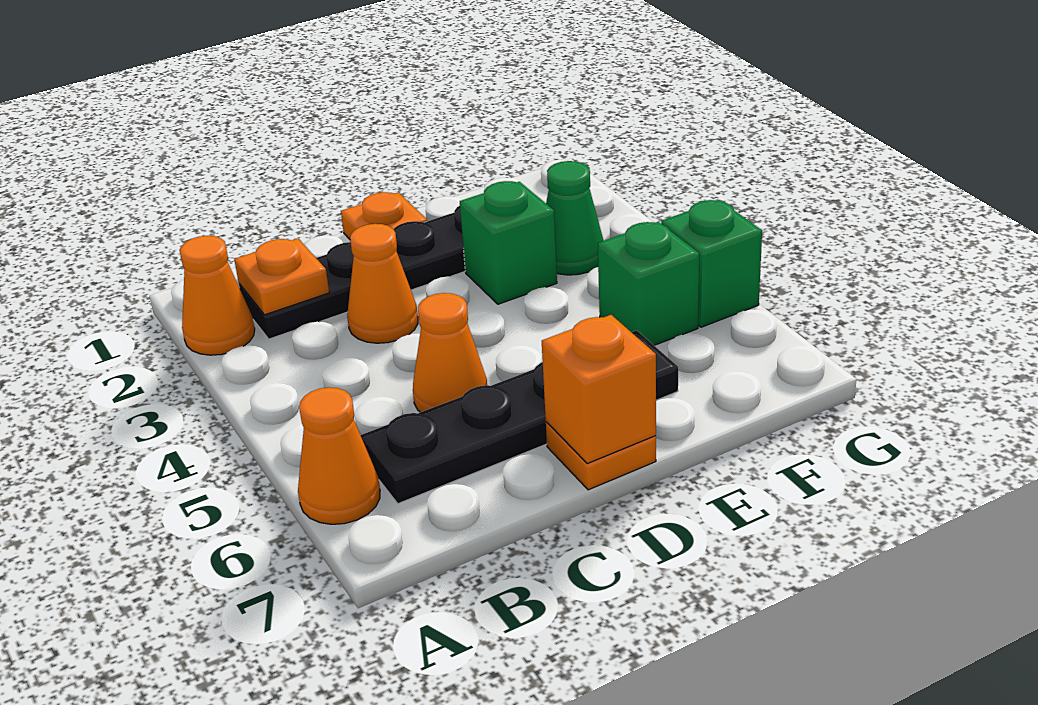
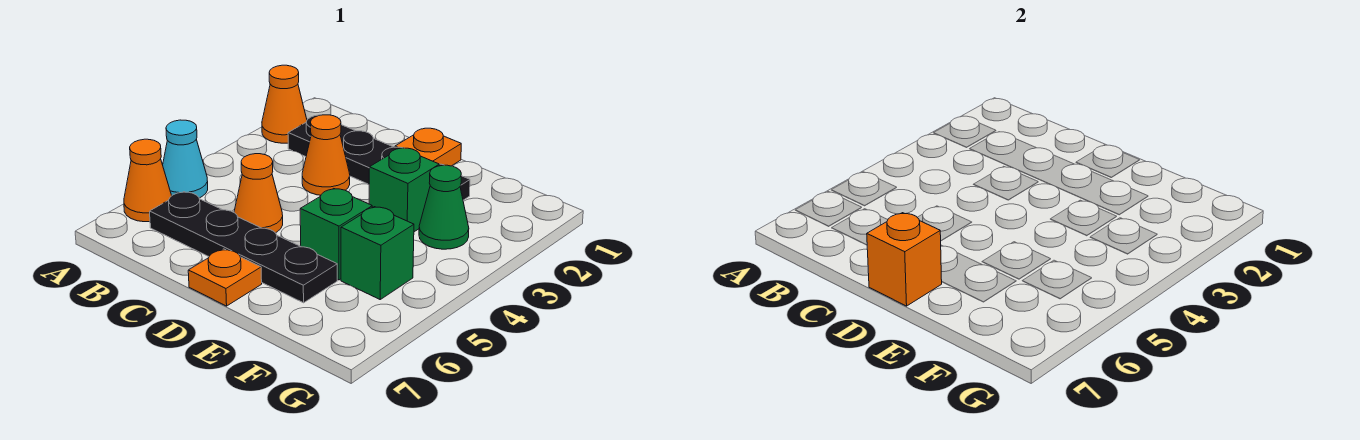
none -> cyan cone A5 level 1
orange plate B2 level 2 -> none
green brick G5 level 1 -> green brick E5 level 1

